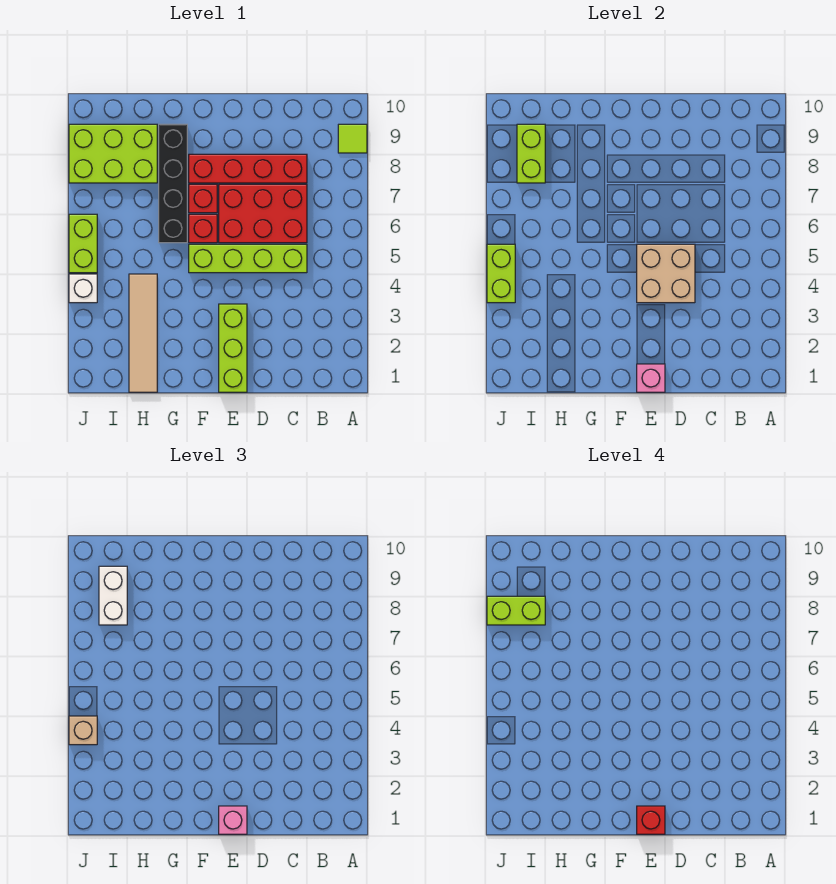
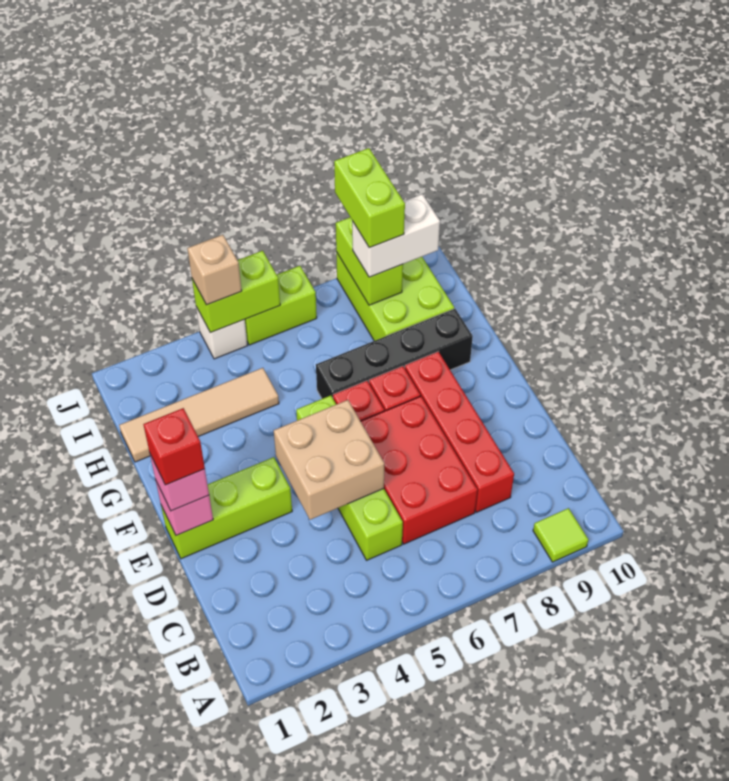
lime brick I8:I9 level 2 -> lime brick I8:J8 level 2

